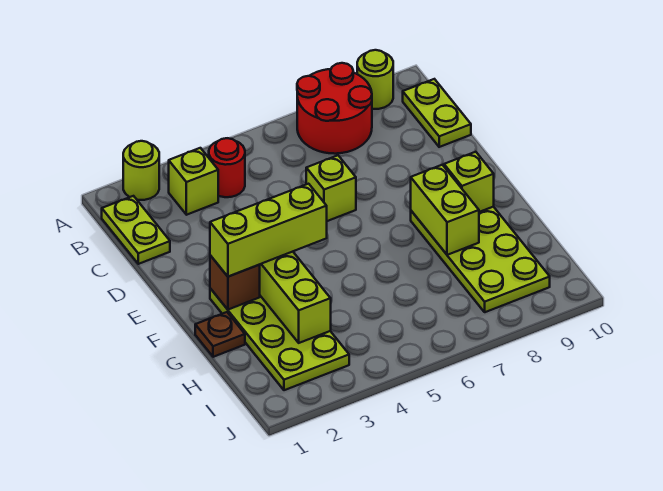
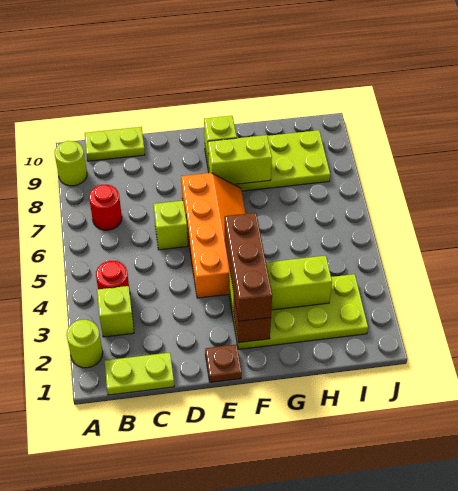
red round brick A7:B8 level 1 -> red round brick B7 level 1
none -> orange slope E4:F7 level 1 top E
lime brick F2:F4 level 3 -> brown brick F2:F4 level 3
brown plate G1 level 1 -> brown plate E1 level 1

